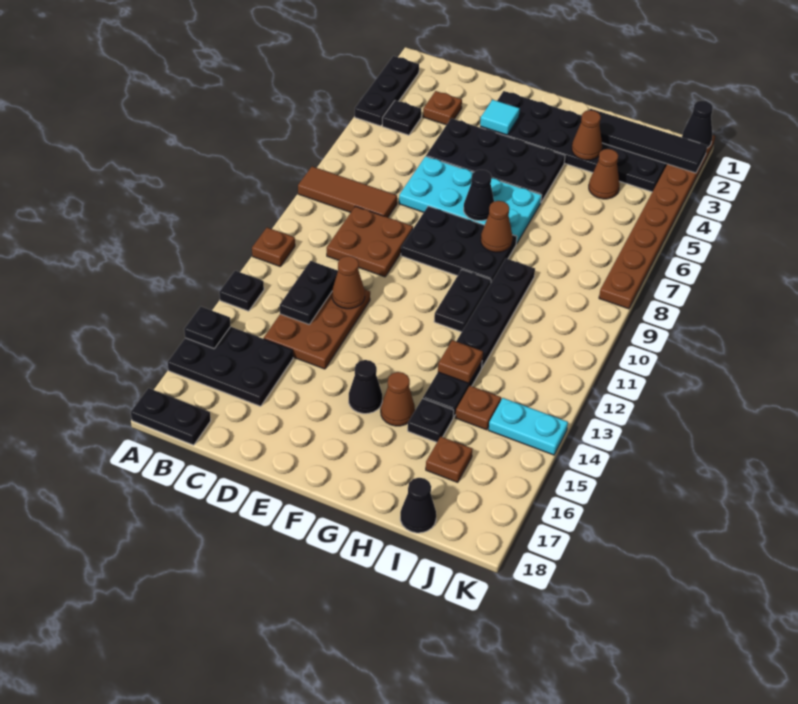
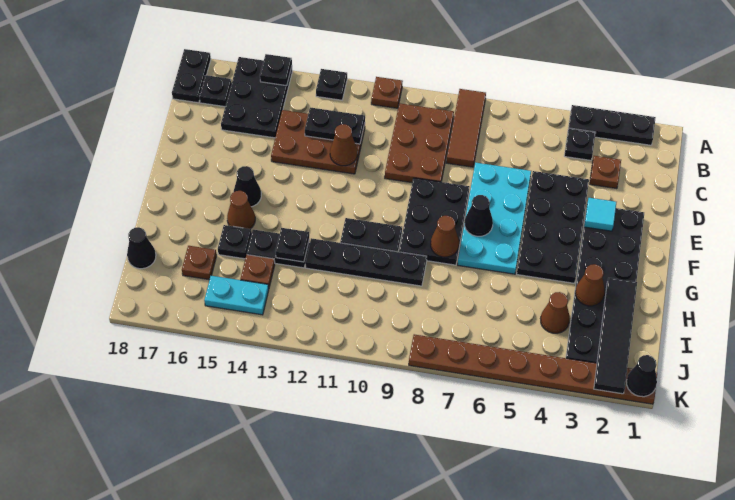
none -> black plate B17 level 1
brown plate C9:D10 level 1 -> brown plate B9:D10 level 1
brown plate H13 level 2 -> black plate H13 level 2
cyan plate J14:K14 level 1 -> cyan plate J14:J15 level 1

